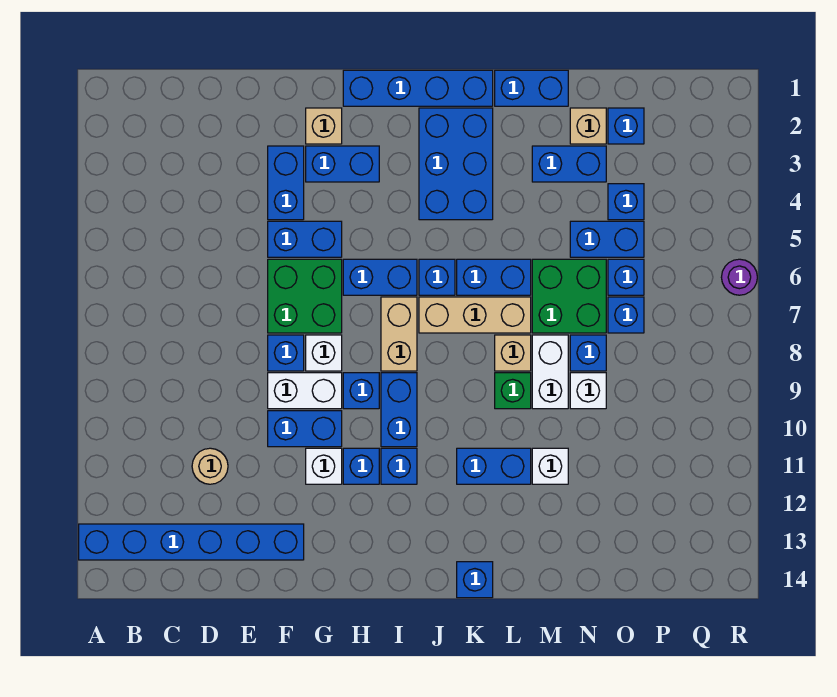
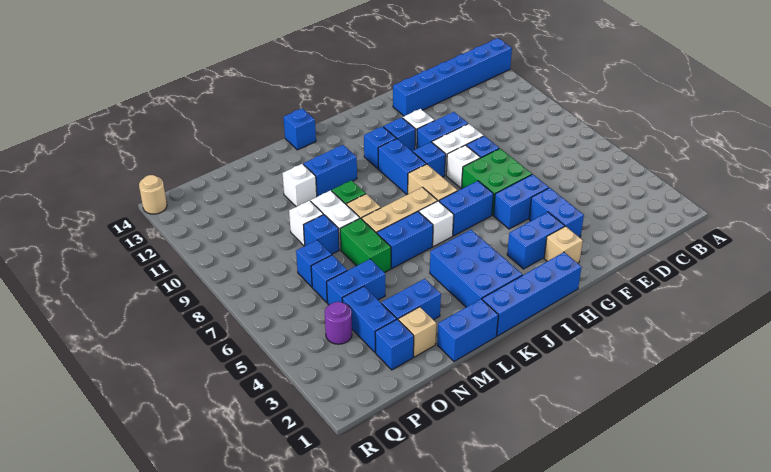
tan round brick D11 level 1 -> tan round brick R14 level 1
blue brick J6 level 1 -> white brick J6 level 1
green brick M6:N7 level 1 -> green brick M6:M7 level 1
blue brick O4 level 1 -> blue brick O3:O4 level 1
purple round brick R6 level 1 -> purple round brick P4 level 1

